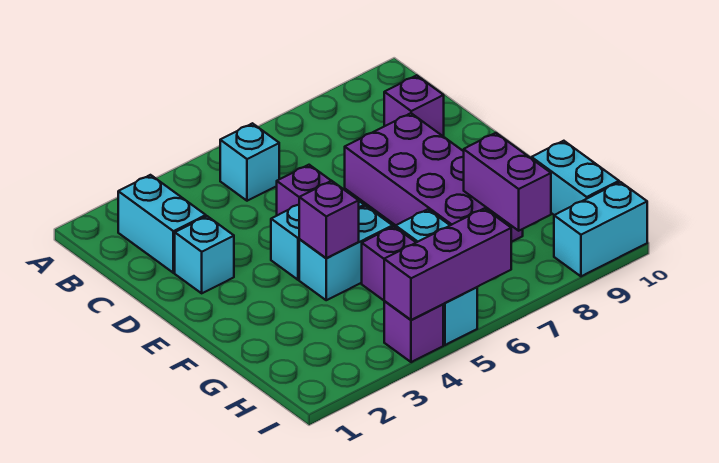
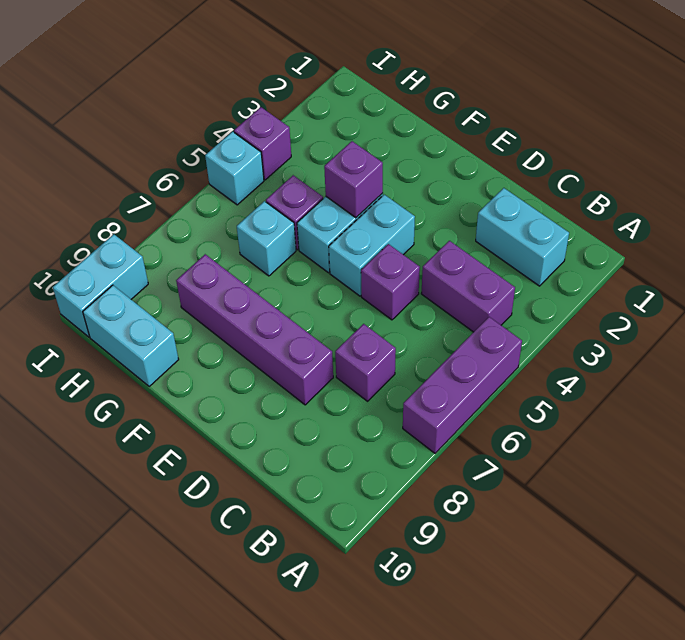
cyan brick B5 level 1 -> none
purple brick C9 level 1 -> purple brick C7 level 1
cyan brick D2 level 1 -> none
purple brick D7:G8 level 1 -> purple brick D8:G8 level 1
purple brick G8:H8 level 2 -> purple brick B4:C4 level 1
purple brick I4:I6 level 2 -> purple brick A5:A7 level 1

